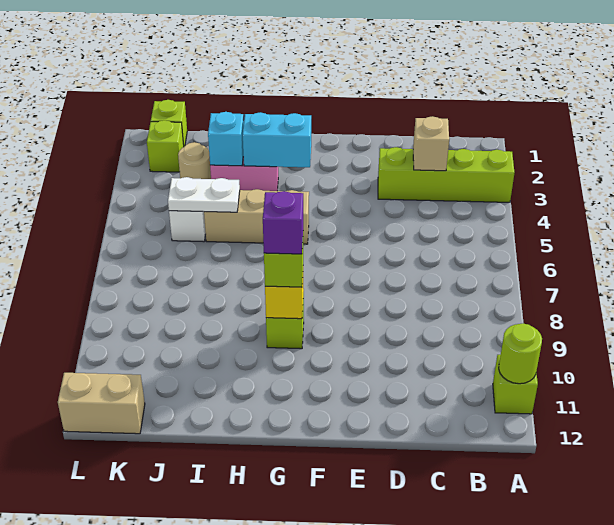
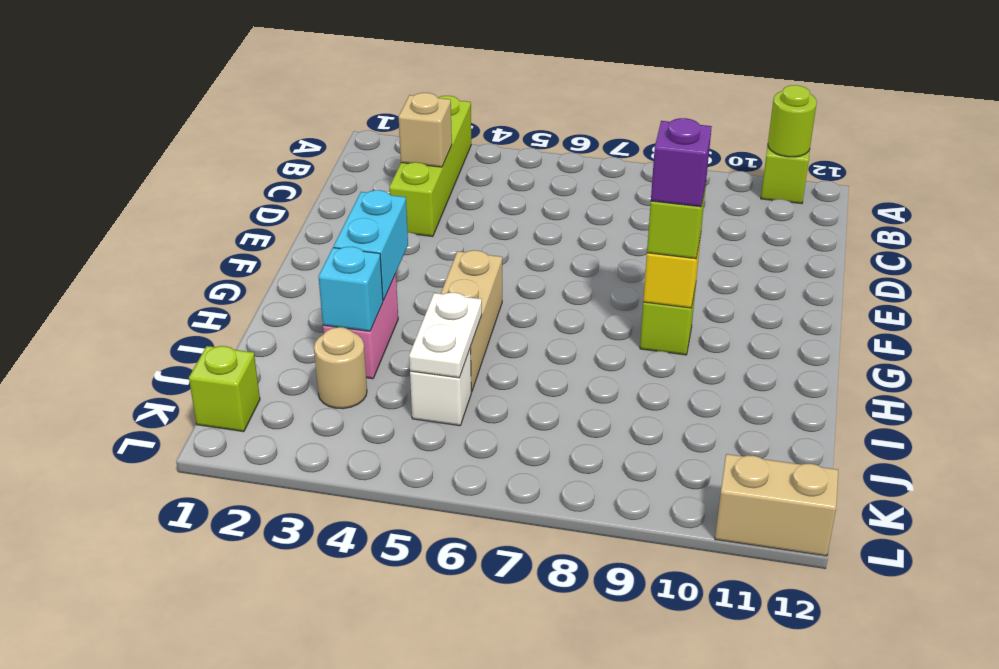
lime brick K2 level 1 -> none
tan brick K12:L12 level 1 -> tan brick L11:L12 level 1

